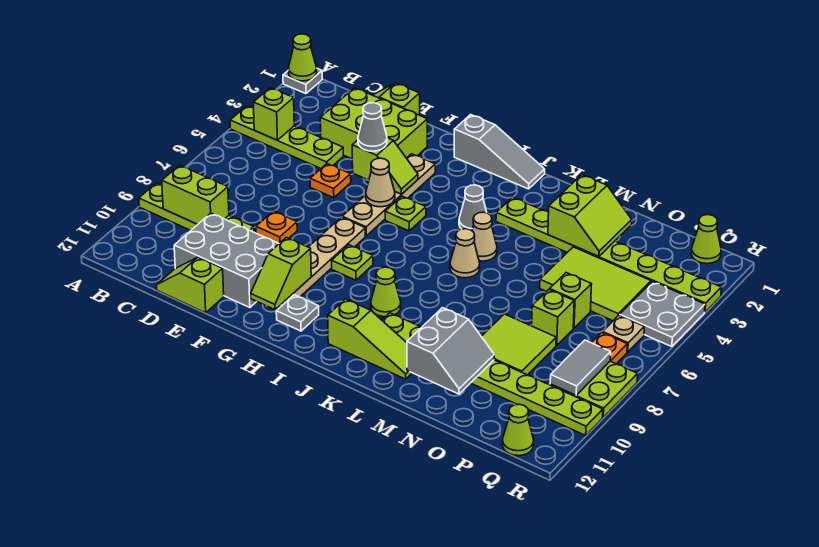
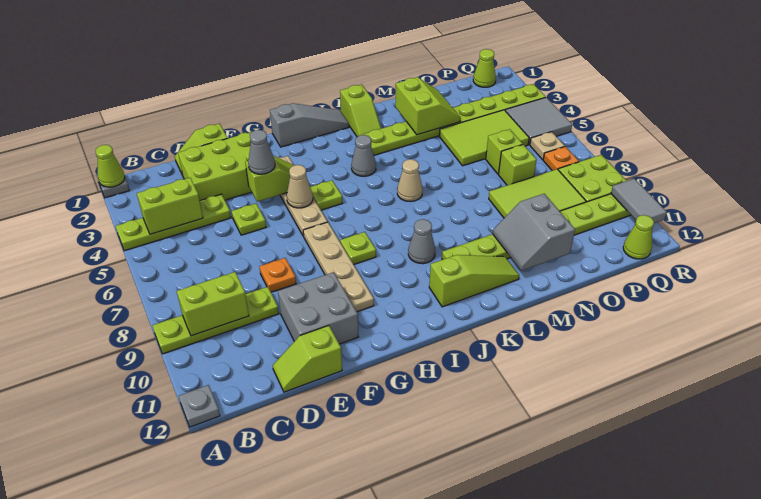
lime brick B4 level 2 -> lime brick B4:C4 level 2
grey brick D10:F11 level 1 -> grey brick E10:F11 level 1
orange plate E5 level 1 -> lime plate E5 level 1
lime slope G10:G11 level 2 top 10 -> lime slope K1:K2 level 1 top 1
grey plate H11 level 1 -> grey plate A12 level 1
lime cone J9 level 1 -> grey cone J9 level 1
tan cone K5 level 1 -> none
grey slope M10:N11 level 2 top M -> grey slope M10:N11 level 2 top N
lime tile N8:O9 level 1 -> lime tile N8:P9 level 1
grey plate Q4:R5 level 1 -> grey tile Q4:R5 level 1
grey tile Q8:Q9 level 2 -> grey tile R10:R11 level 2

